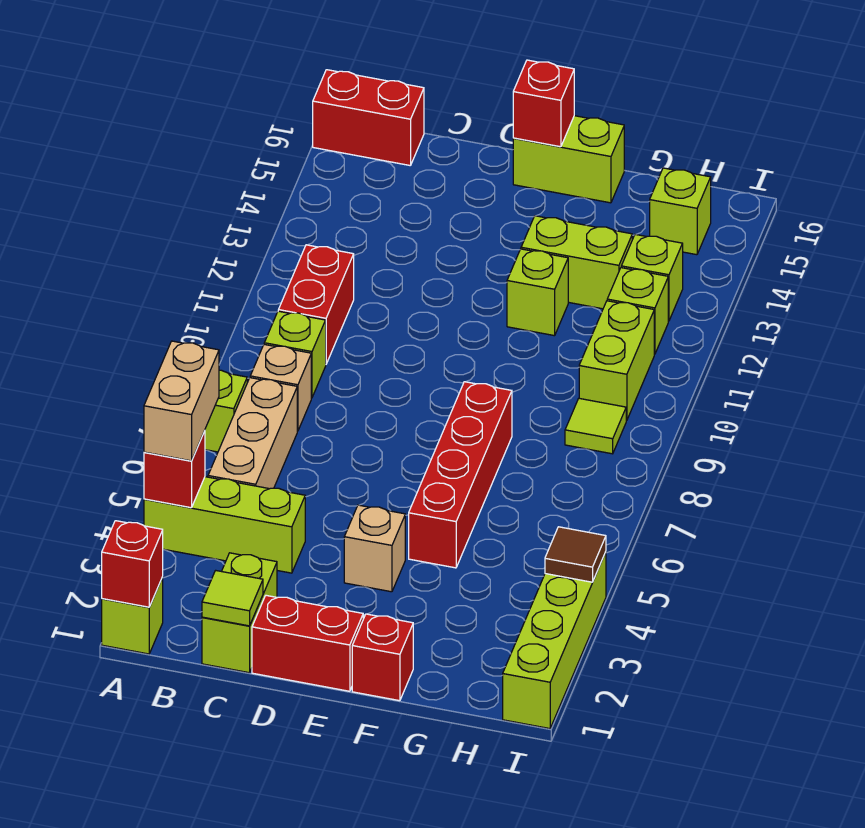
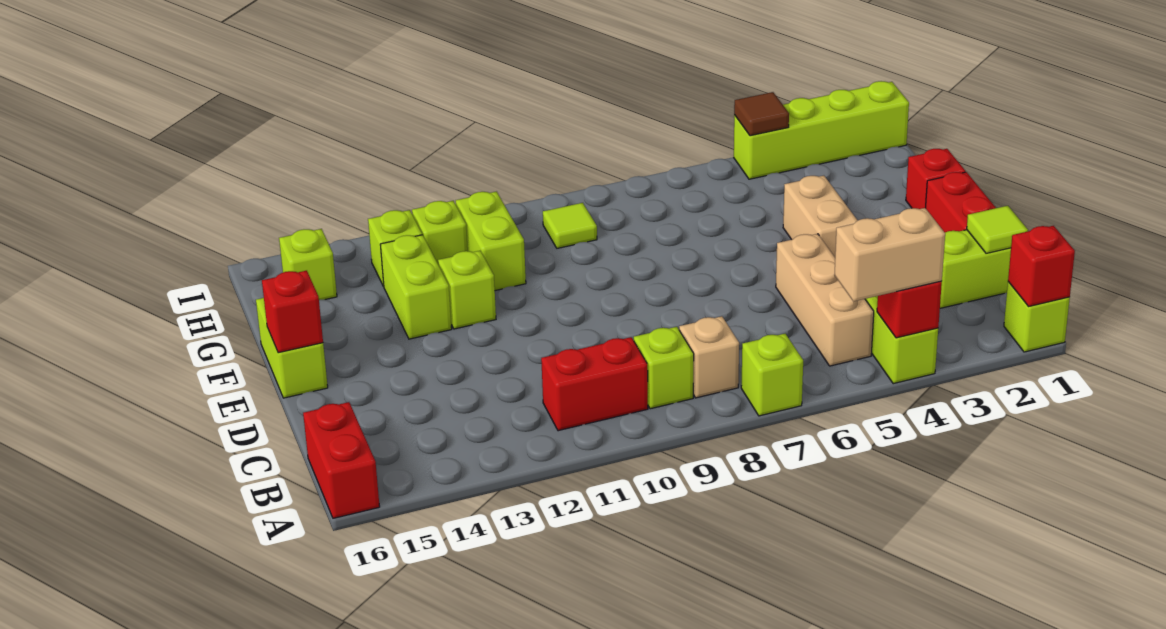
tan brick B5:B7 level 1 -> tan brick B5:D5 level 1
tan brick E4 level 1 -> tan brick E4:F4 level 1
red brick F5:F8 level 1 -> none
lime brick H10:H11 level 1 -> lime brick G11:H11 level 1

